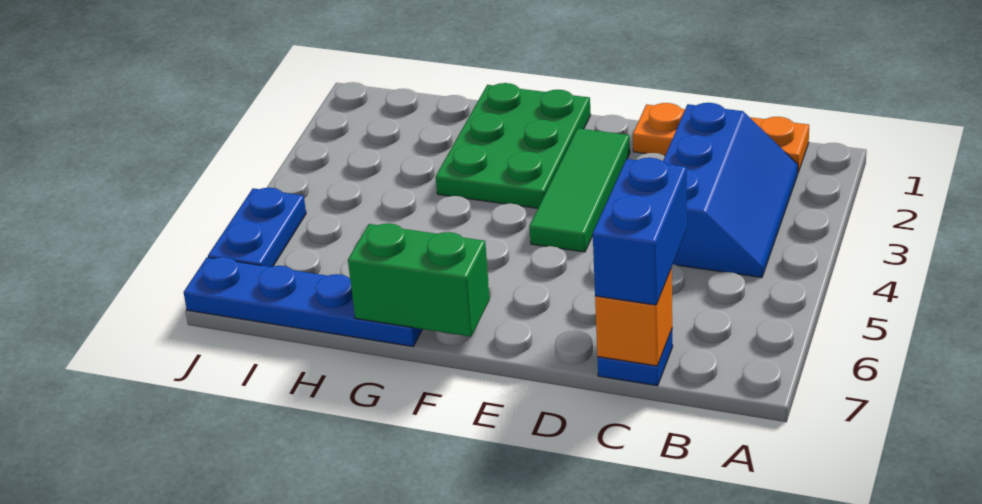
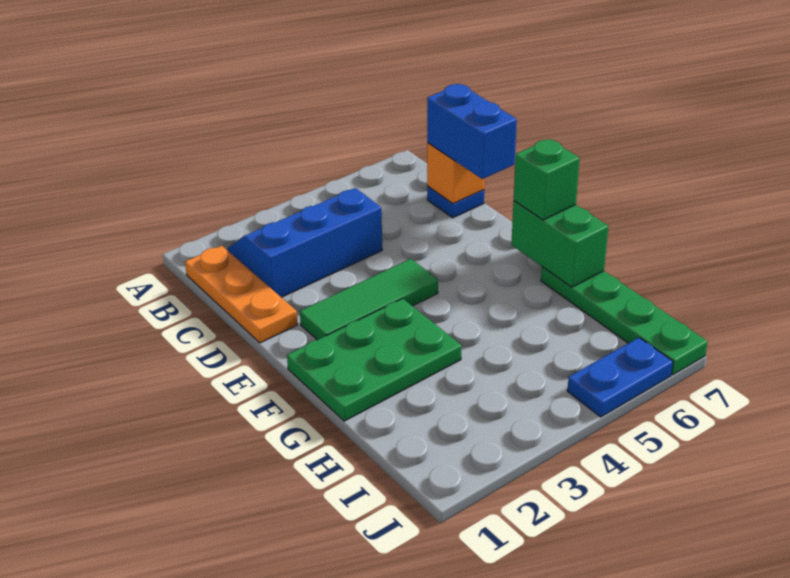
blue brick C6:C7 level 3 -> blue brick C7:D7 level 3
none -> green brick F7 level 3
blue plate G7:J7 level 1 -> green plate G7:J7 level 1

